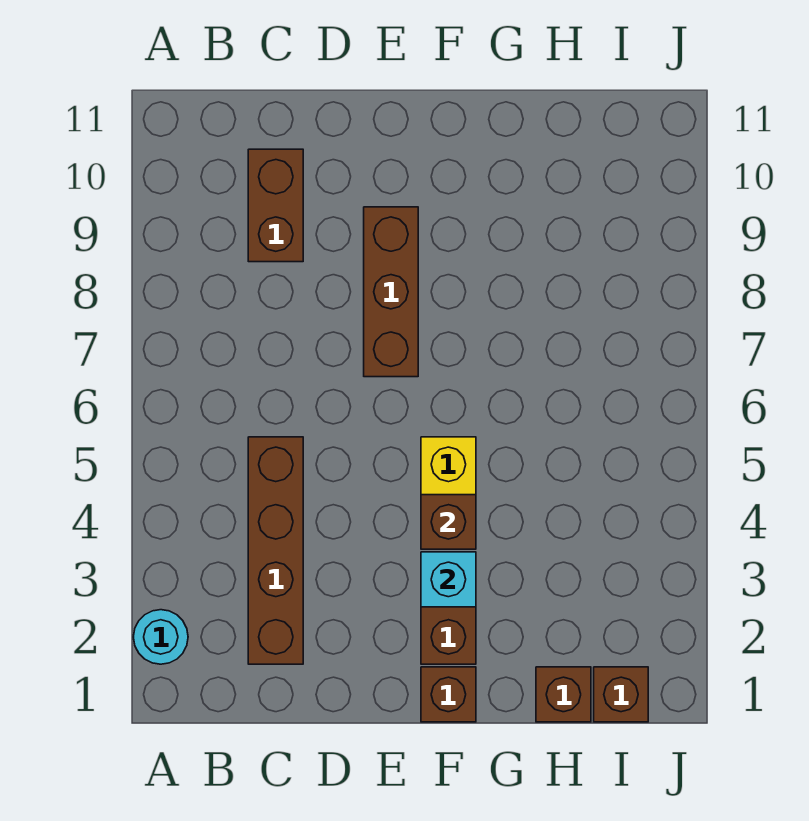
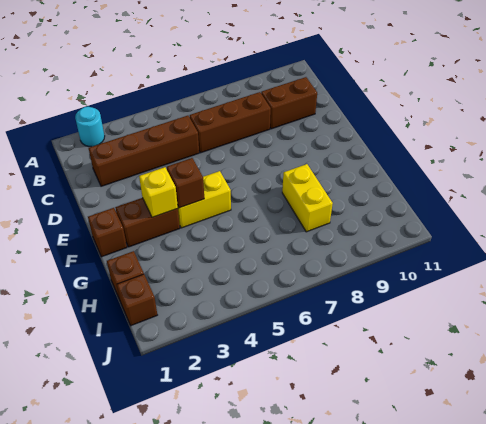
brown brick E7:E9 level 1 -> brown brick C6:C8 level 1
cyan brick F3 level 2 -> yellow brick F3 level 2
none -> yellow brick G8:H8 level 1

